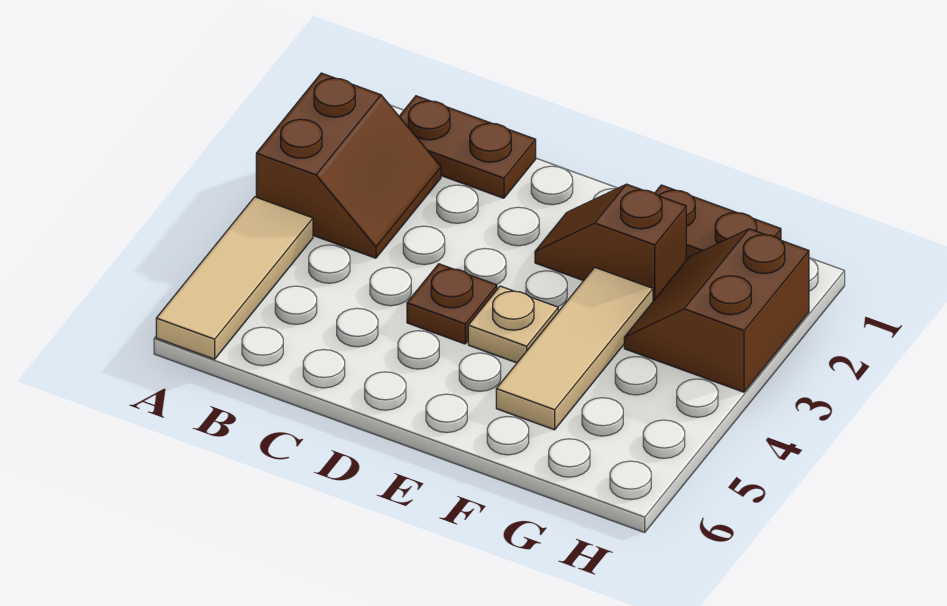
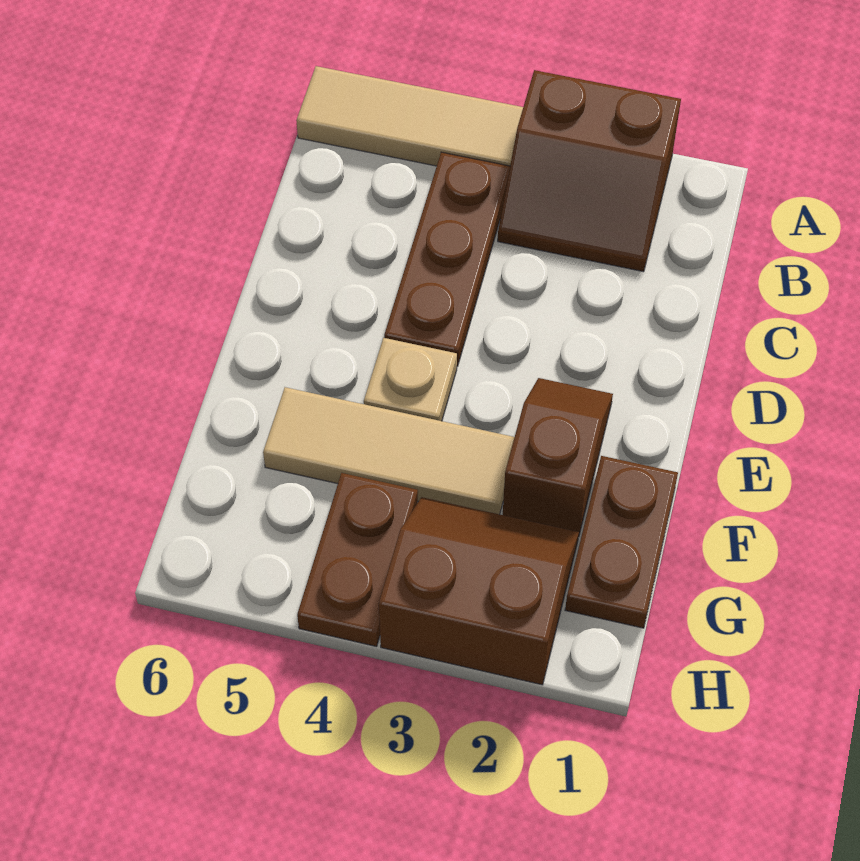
brown plate B1:C1 level 1 -> brown plate G4:H4 level 1
brown plate D4 level 1 -> brown plate B4:D4 level 1

